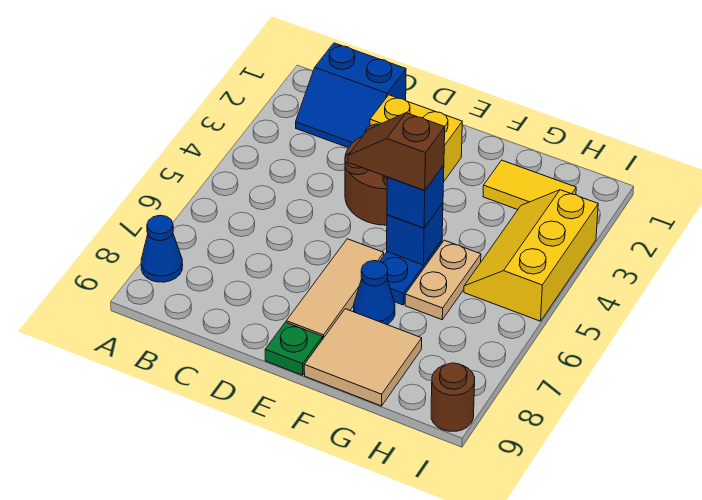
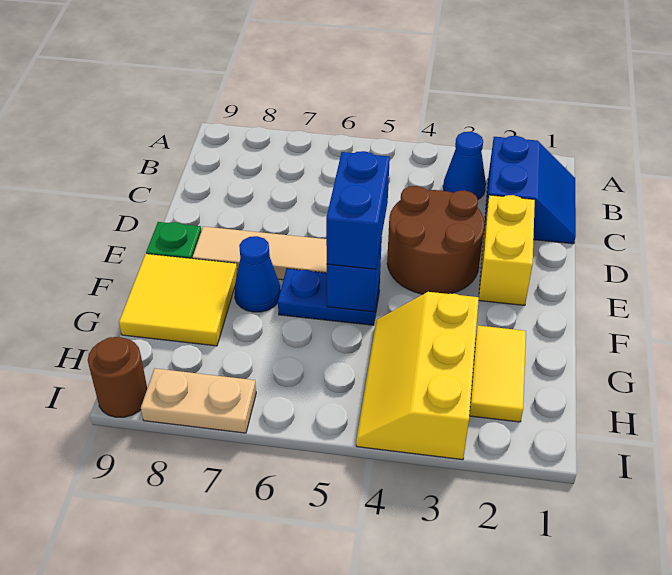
blue cone A8 level 1 -> blue cone B3 level 1
blue slope B1:C2 level 1 top 1 -> blue slope B1:C2 level 1 top 2
brown slope E5:F5 level 4 top F -> none
blue brick F5 level 3 -> blue brick E5:F5 level 3
tan tile F8:G9 level 1 -> yellow tile F8:G9 level 1
tan plate G5:G6 level 1 -> tan plate I7:I8 level 1
yellow slope H3:I5 level 1 top I -> yellow slope G3:I4 level 1 top 3

